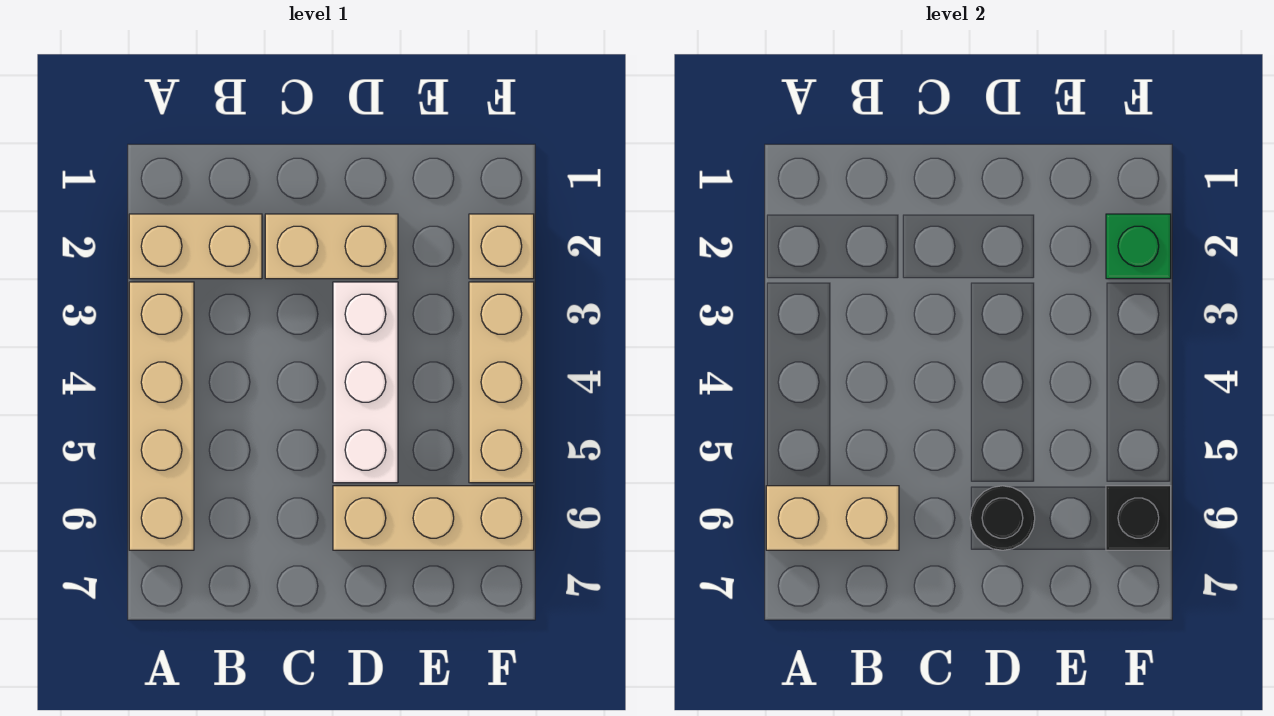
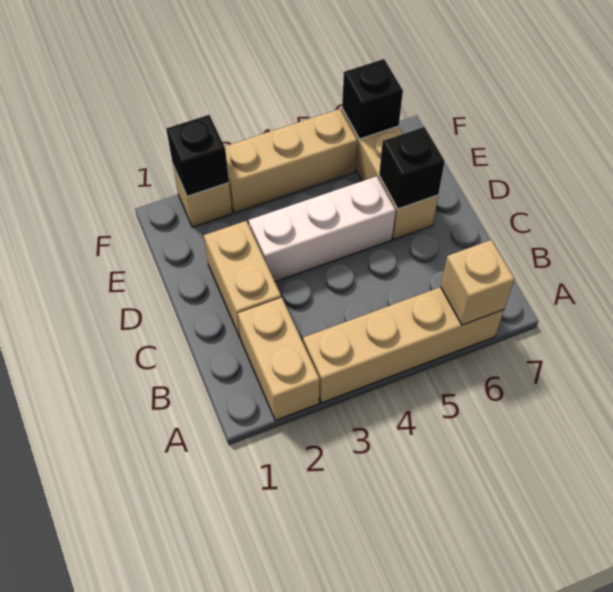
tan brick A6:B6 level 2 -> tan brick A6 level 2
black round brick D6 level 2 -> black brick D6 level 2
green brick F2 level 2 -> black brick F2 level 2

